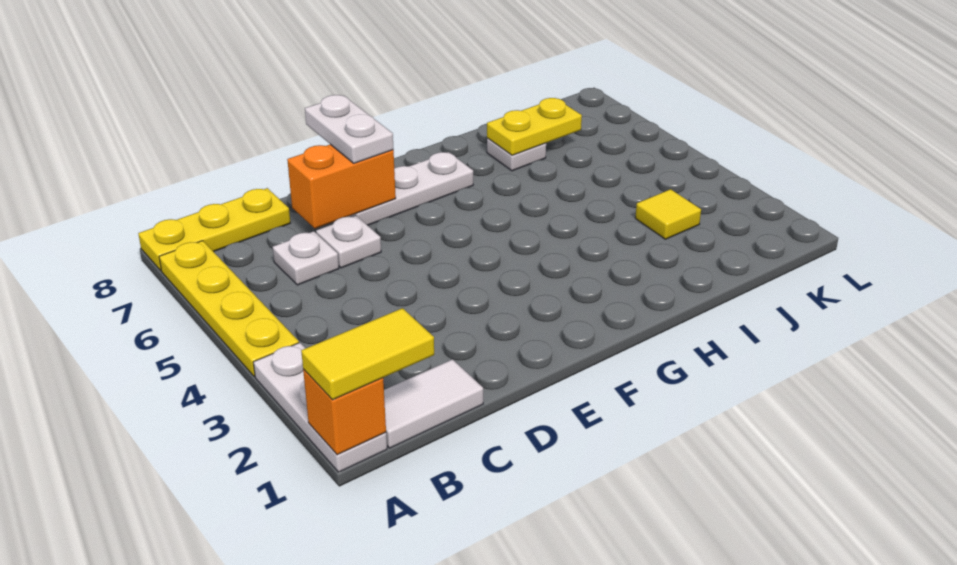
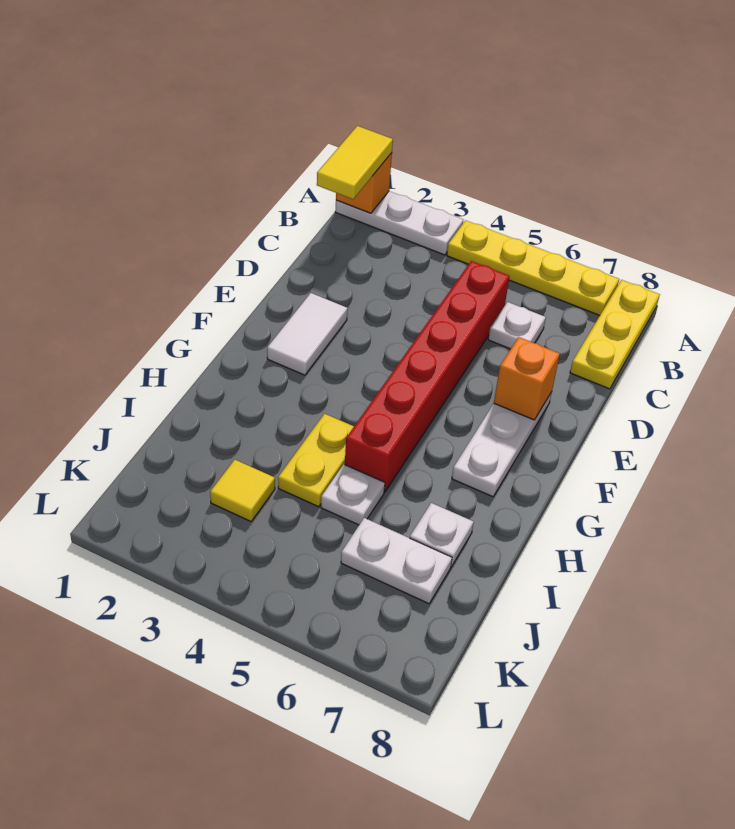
white tile B1:C1 level 1 -> white tile E2:F2 level 1
none -> red brick C5:H5 level 1
white plate D6 level 1 -> white plate I5 level 1
orange brick D7:E7 level 2 -> orange brick E7 level 2
white plate E7:E8 level 3 -> white plate J6:J7 level 1
yellow plate I7:J7 level 2 -> yellow plate H4:I4 level 1

